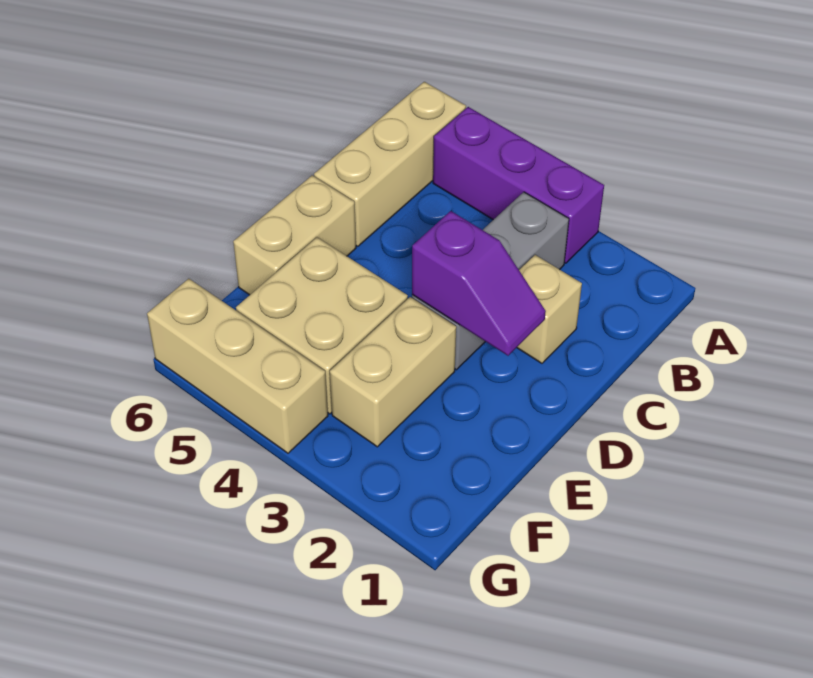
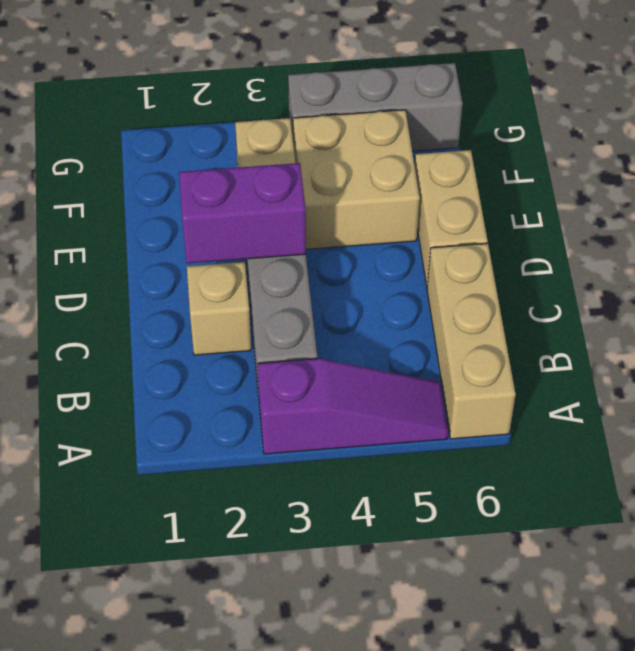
purple brick A3:A5 level 1 -> purple slope A3:A5 level 1 top 3
purple slope D2:D3 level 2 top 3 -> purple brick D2:D3 level 2
tan brick G4:G6 level 1 -> grey brick G4:G6 level 1

